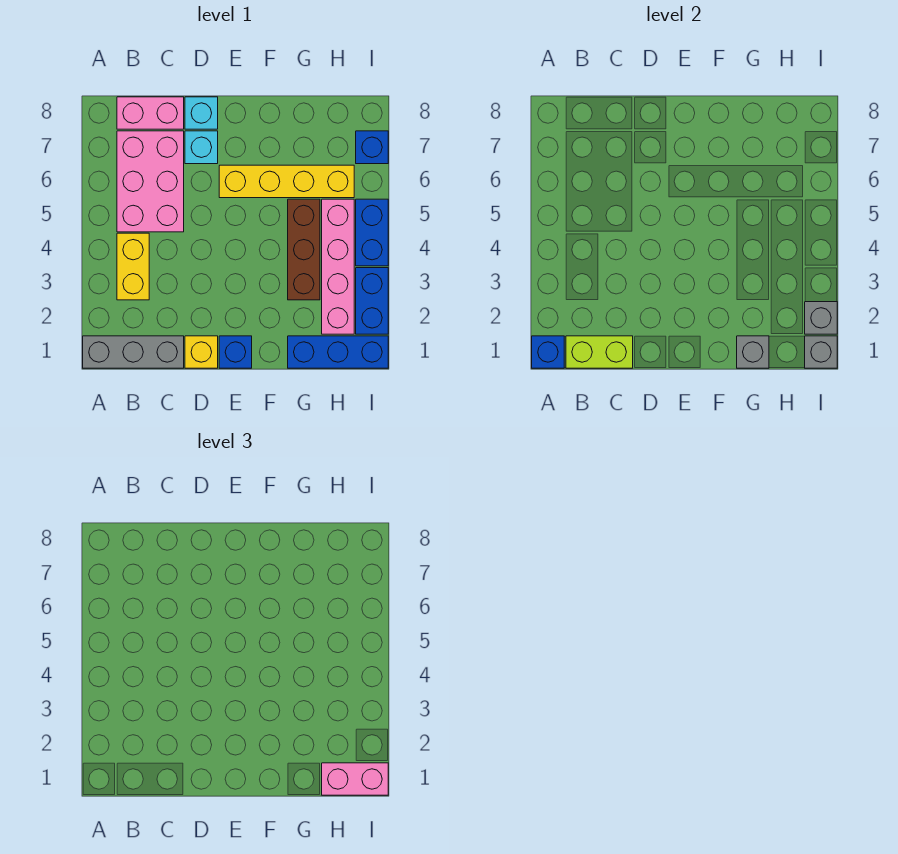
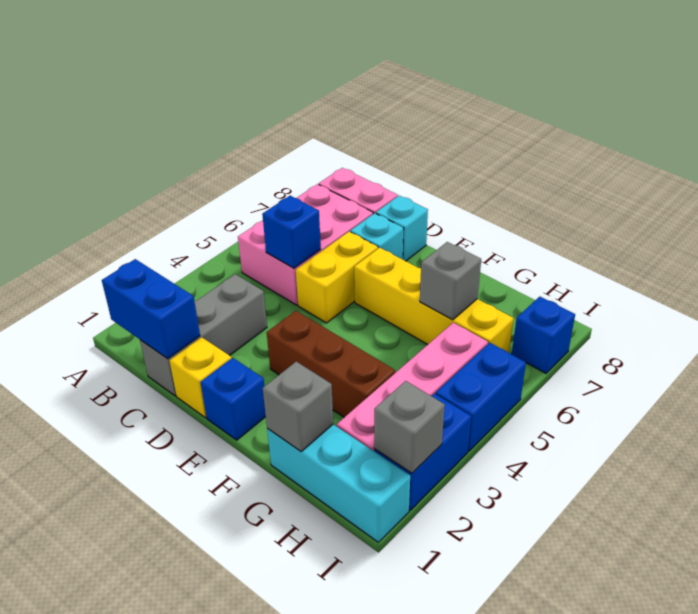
grey brick A1:C1 level 1 -> grey brick C1:C3 level 1
blue brick A1 level 2 -> blue brick C5 level 2
lime brick B1:C1 level 2 -> blue brick B1:C1 level 2
yellow brick B3:B4 level 1 -> yellow brick D5:D6 level 1
blue brick G1:I1 level 1 -> cyan brick G1:I1 level 1
brown brick G3:G5 level 1 -> brown brick E3:G3 level 1
pink brick H1:I1 level 3 -> none
grey brick I1 level 2 -> grey brick G6 level 2

